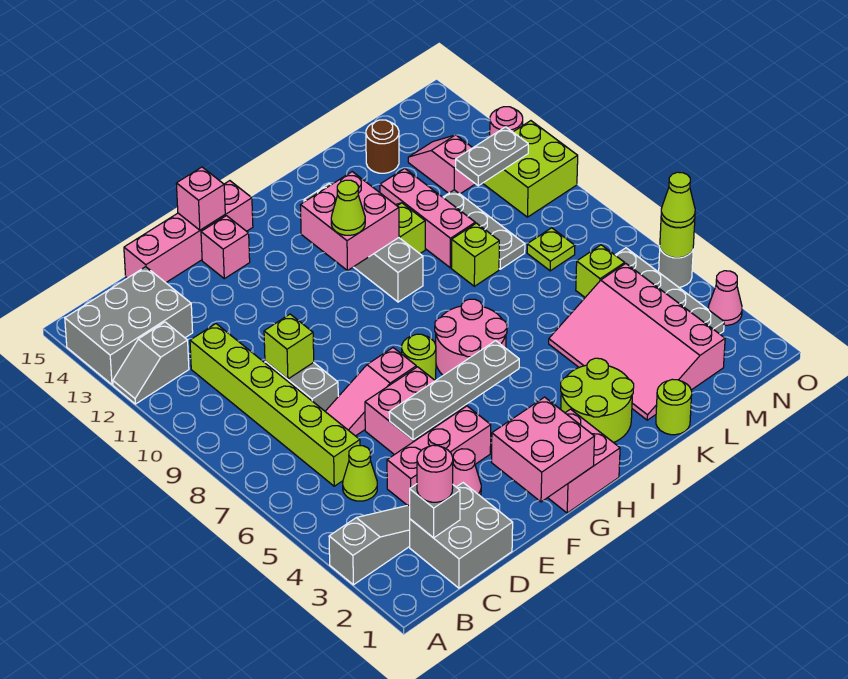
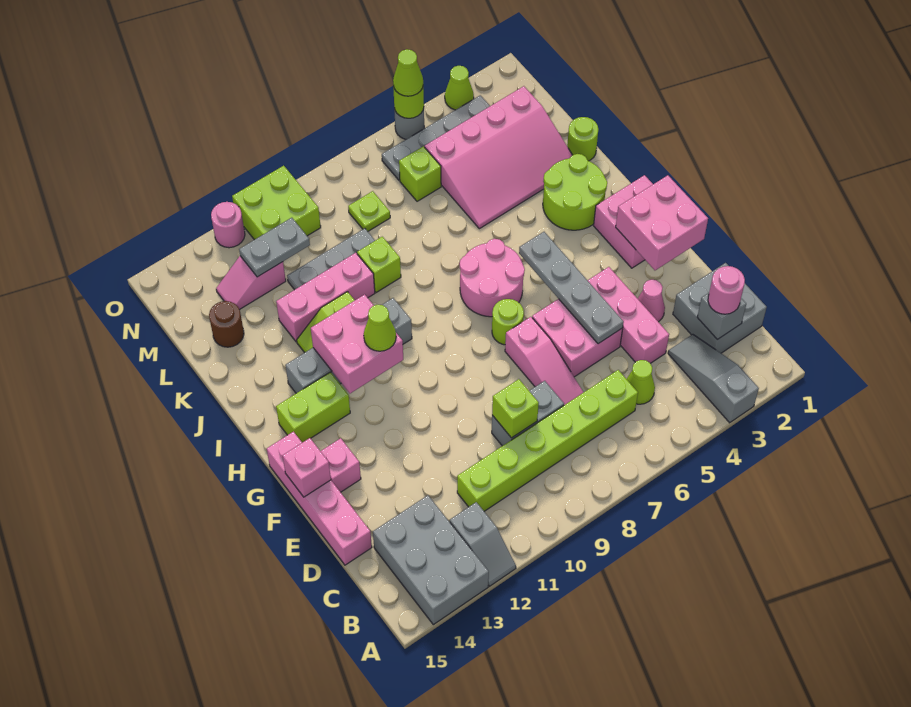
none -> lime brick H13:H14 level 1
grey plate M11:N11 level 2 -> grey plate M11:M12 level 2
pink cone O3 level 1 -> lime cone O3 level 1

